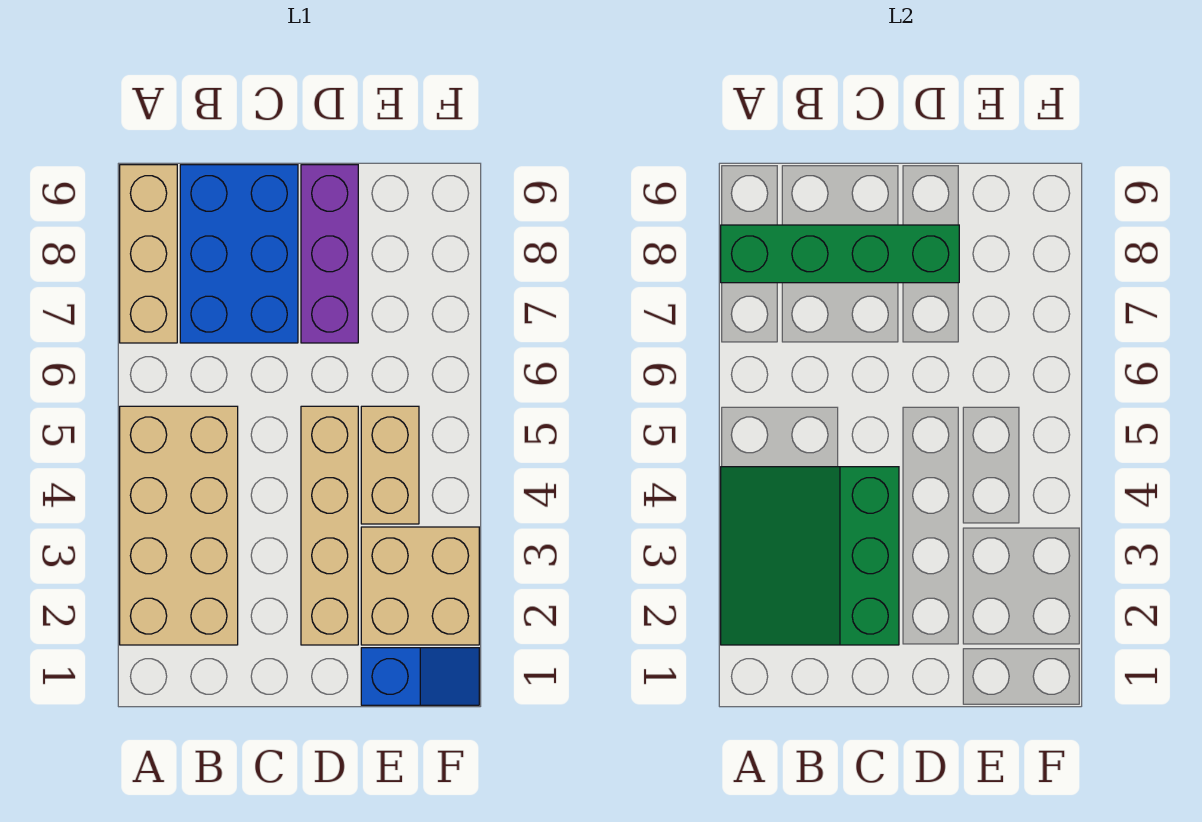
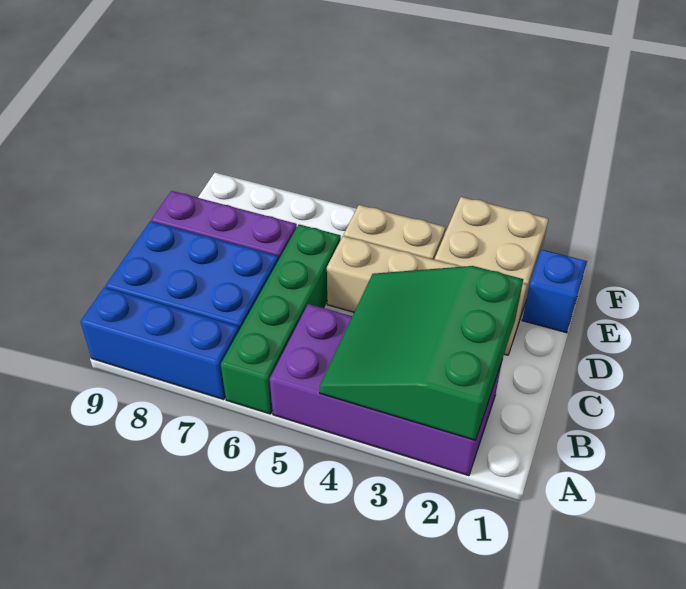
tan brick A2:B5 level 1 -> purple brick A2:B5 level 1
green slope A2:C4 level 2 top C -> green slope A2:C4 level 2 top 2
tan brick A7:A9 level 1 -> blue brick A7:A9 level 1
green brick A8:D8 level 2 -> green brick A6:D6 level 1

